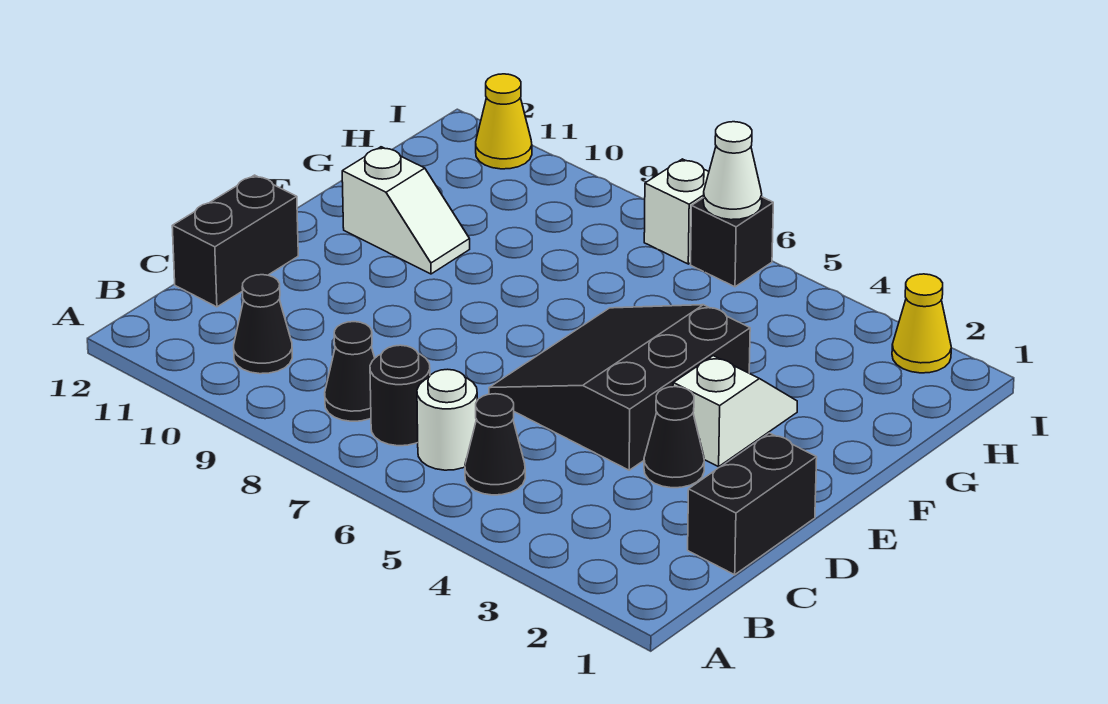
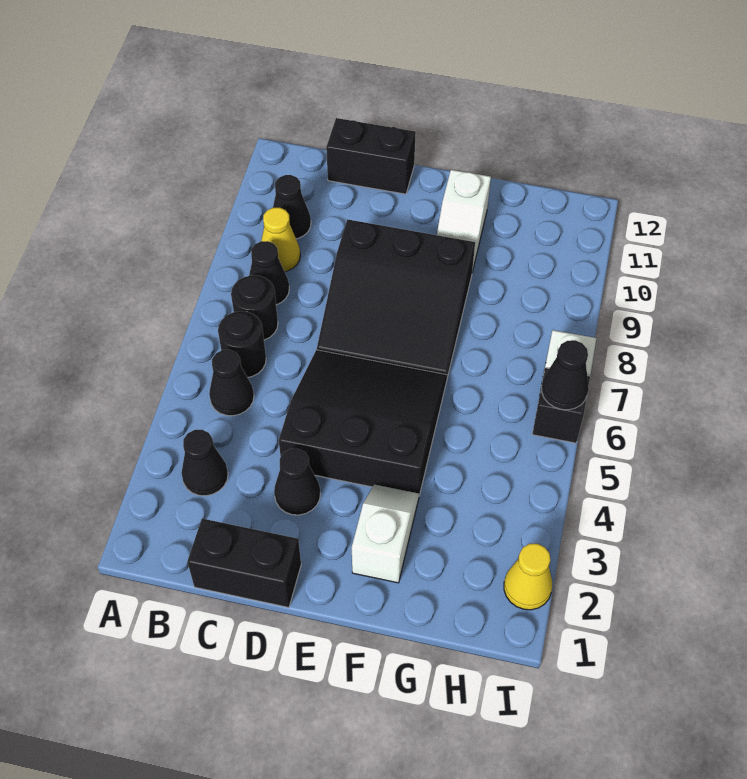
none -> black cone B3 level 1
white round brick B6 level 1 -> black round brick B6 level 1
none -> black slope D7:F9 level 1 top 9
white slope E3:F3 level 1 top E -> white slope F2:F3 level 1 top 2
white cone I6 level 2 -> black cone I6 level 2
yellow cone I11 level 1 -> yellow cone B9 level 1

